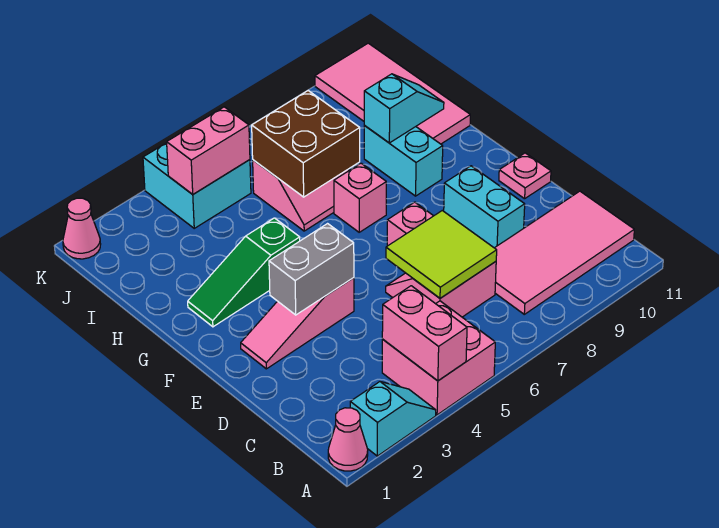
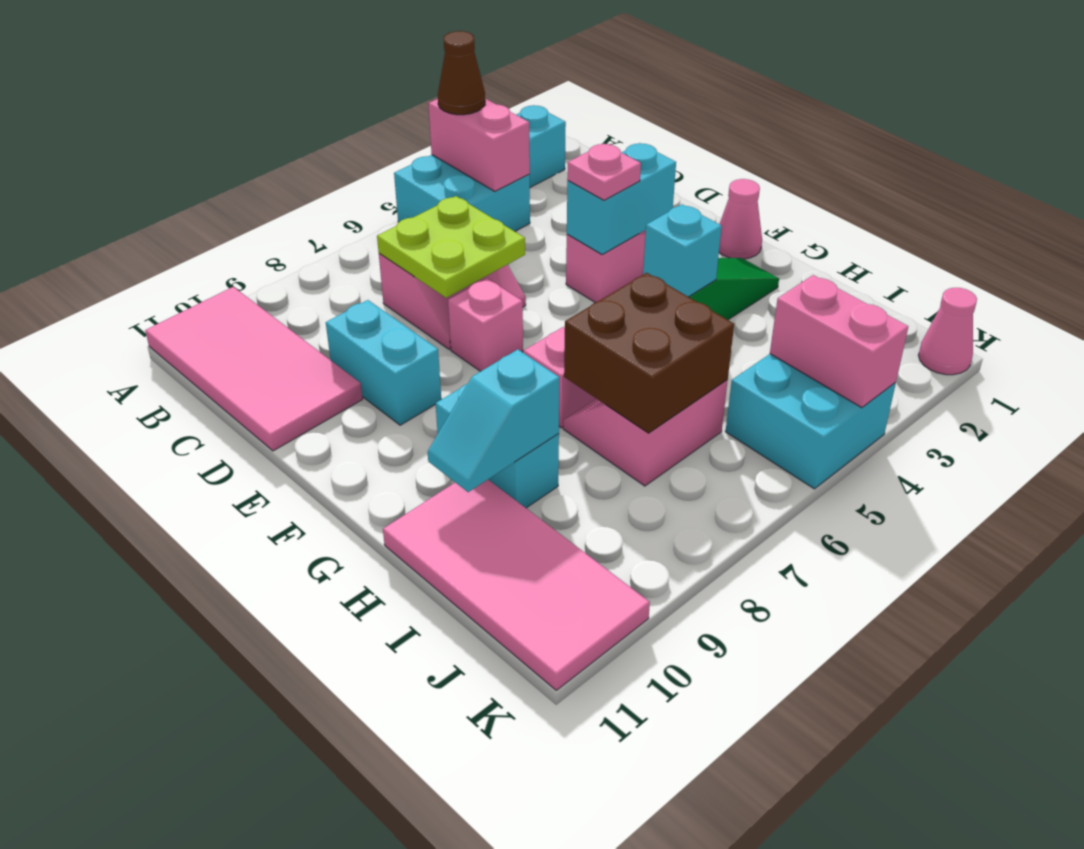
pink cone A1 level 1 -> pink cone F1 level 1
pink brick A4:B5 level 1 -> cyan brick A4:B5 level 1
none -> brown cone A4 level 3
pink tile B8:C11 level 1 -> pink tile A10:D11 level 1
lime tile C6:D7 level 2 -> lime plate C6:D7 level 2
grey brick E3:E4 level 2 -> cyan brick E3:E4 level 2
pink plate E11 level 1 -> pink plate E4 level 3
none -> cyan brick G4 level 2
pink brick J4:J5 level 2 -> pink brick J4:K4 level 2

